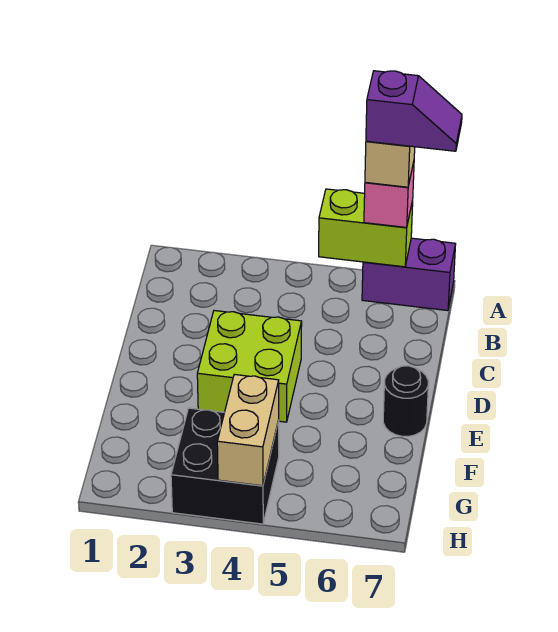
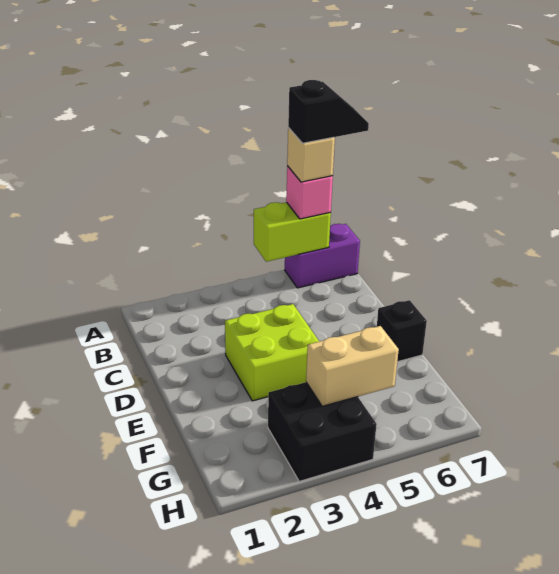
purple slope A6:A7 level 5 top 6 -> black slope A6:A7 level 5 top 6
black round brick E7 level 1 -> black brick E7 level 1
tan brick G4:H4 level 2 -> tan brick G4:G5 level 2

